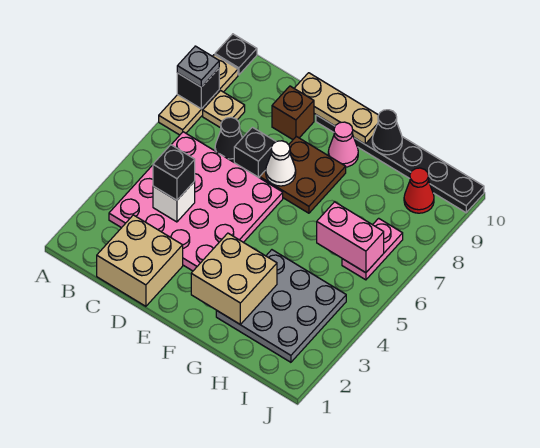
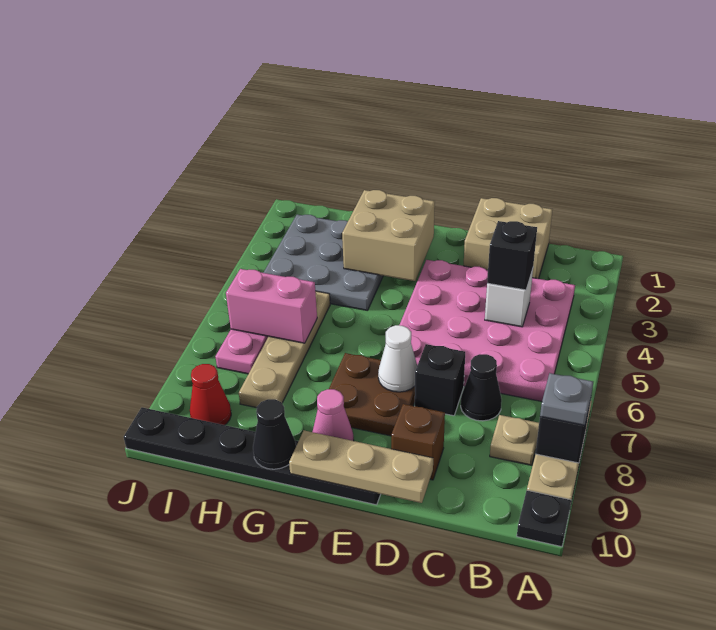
none -> tan plate H5:H8 level 1

